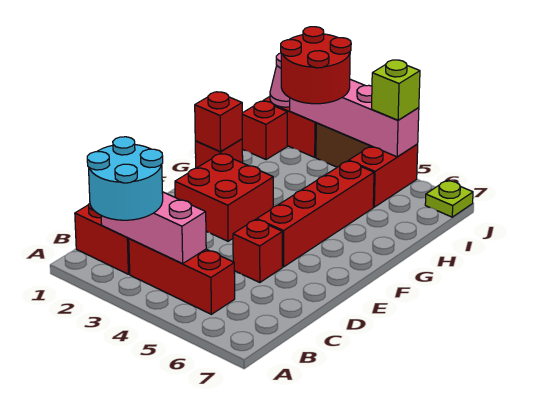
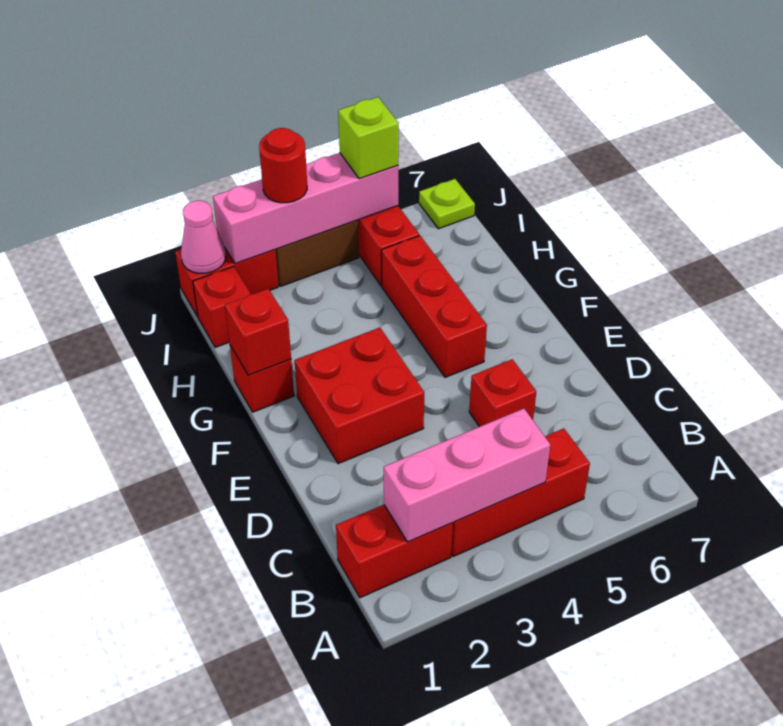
cyan round brick A2:B3 level 3 -> none
red brick E5:H5 level 1 -> red brick F5:H5 level 1
red round brick I2:J3 level 3 -> red round brick J3 level 3

